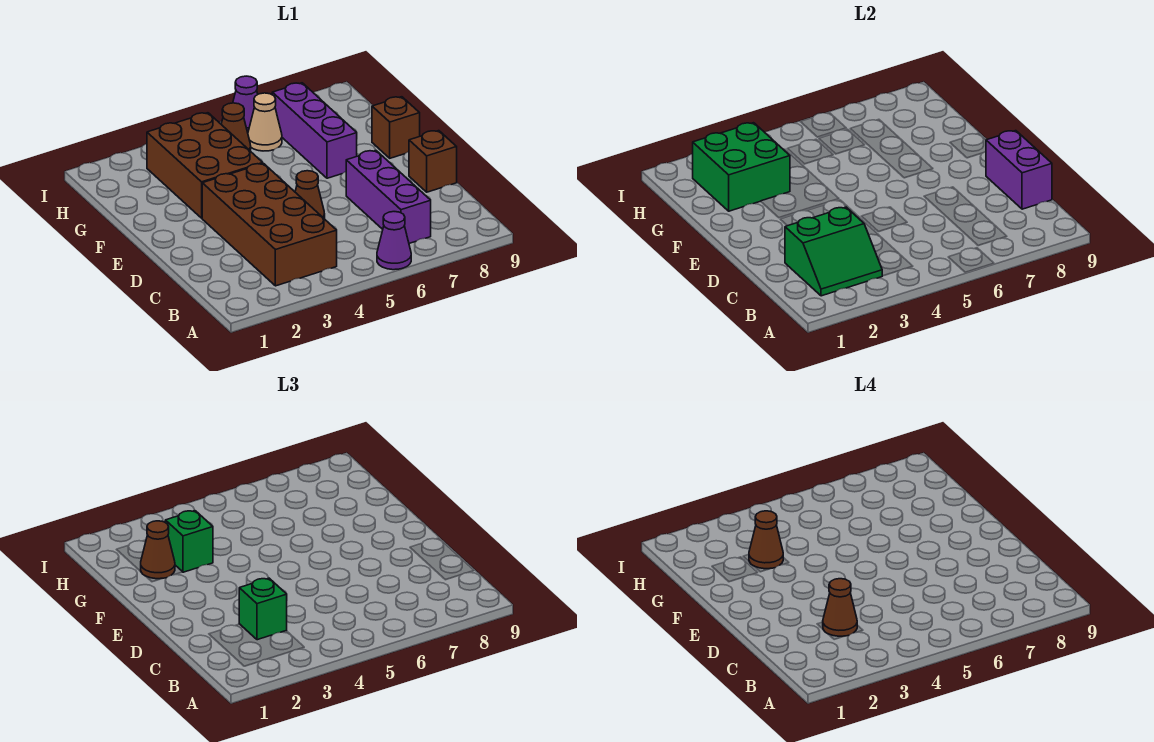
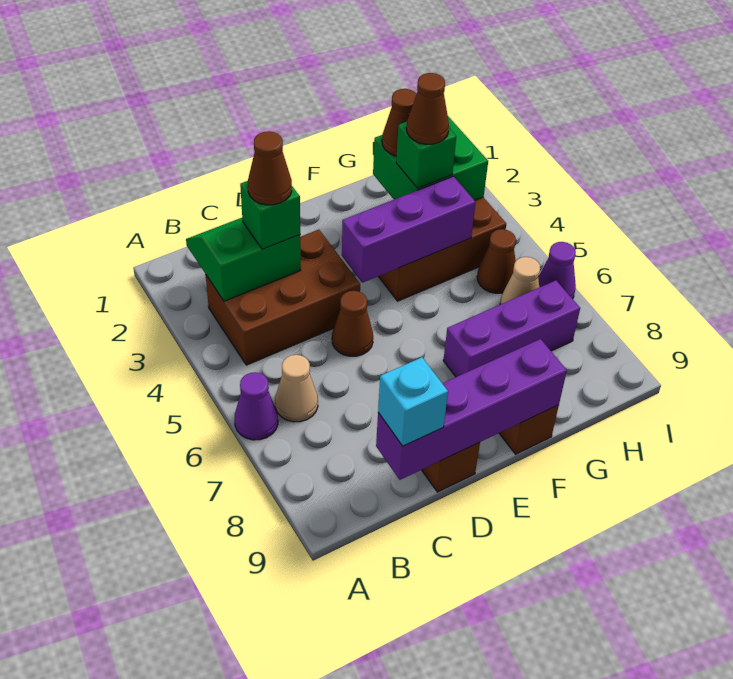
green slope B2:C3 level 2 top C -> green slope B2:C3 level 2 top 3
brown brick B3:E4 level 1 -> brown brick B3:D4 level 1
none -> tan cone B6 level 1
purple brick B7:D7 level 1 -> purple brick E4:G4 level 2
purple brick C9:D9 level 2 -> purple brick C9:F9 level 2
none -> cyan brick C9 level 3

